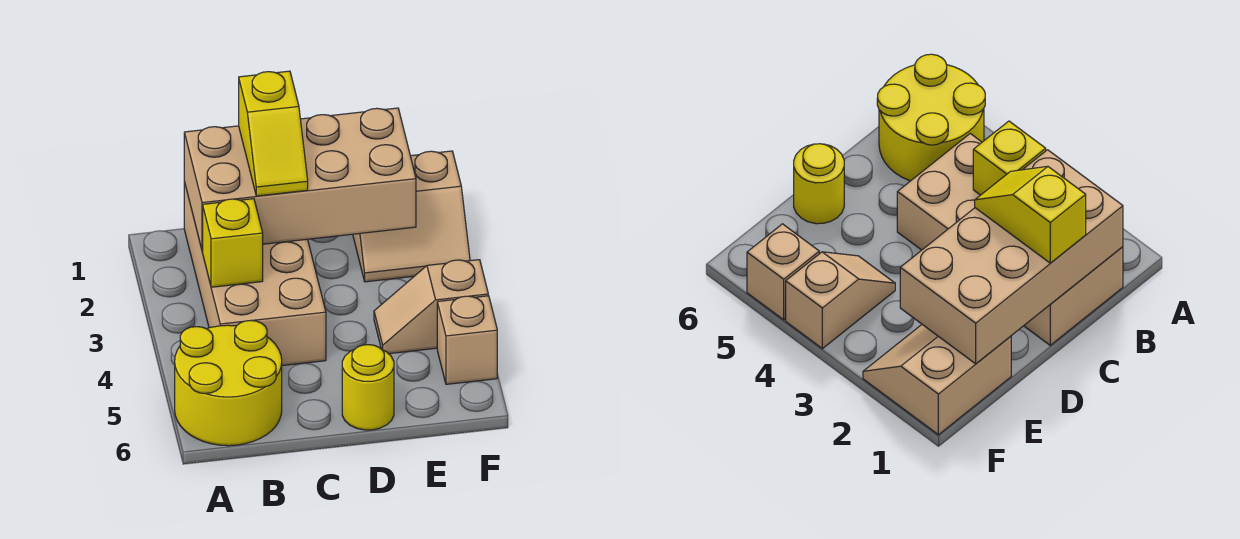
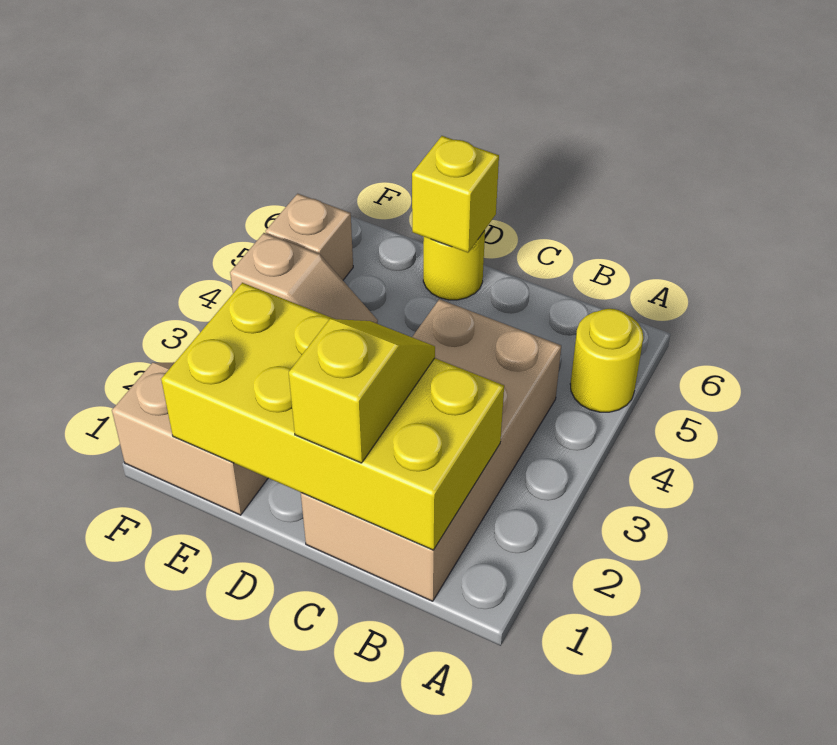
yellow round brick A5:B6 level 1 -> yellow round brick A5 level 1
tan brick B1:E2 level 2 -> yellow brick B1:E2 level 2
yellow brick B3 level 2 -> yellow brick D6 level 2

